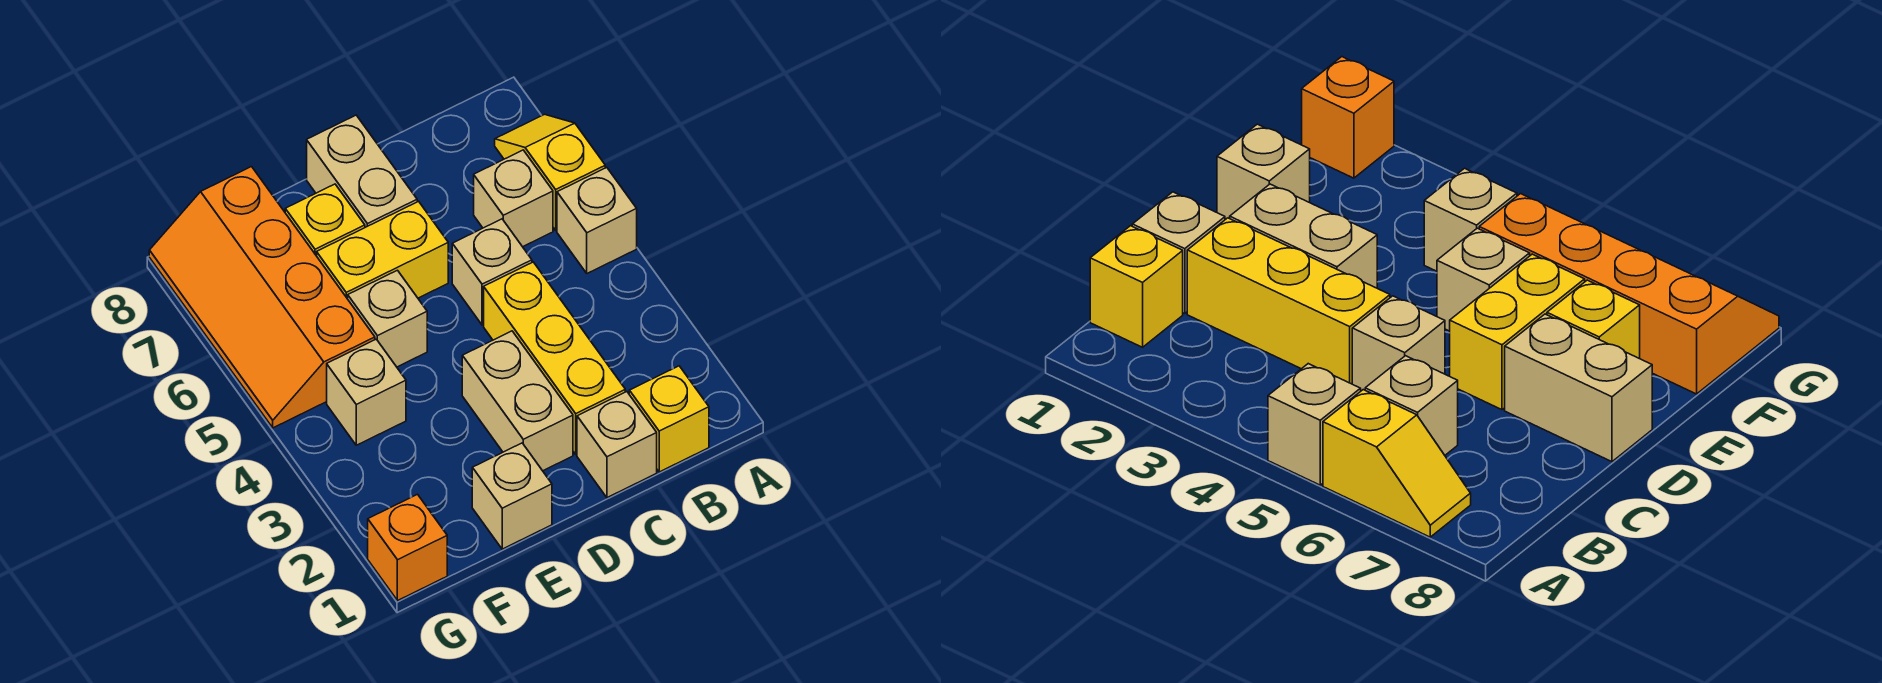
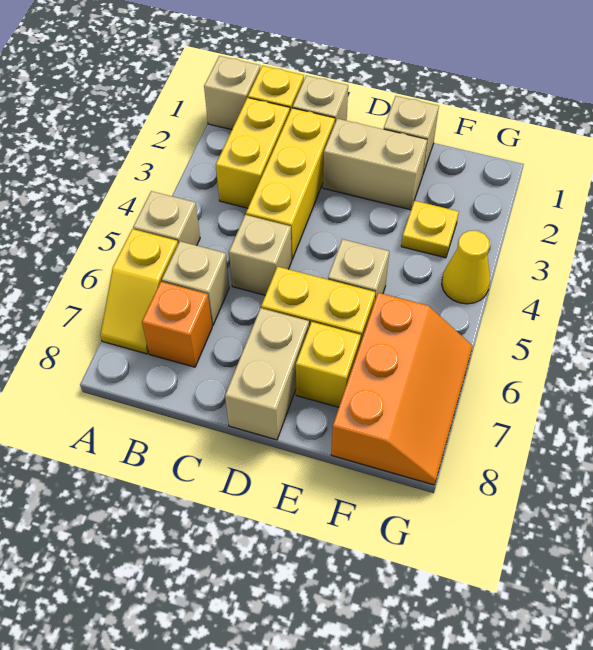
none -> yellow brick B2:B3 level 1
tan brick D2:D3 level 1 -> tan brick D2:E2 level 1
none -> yellow plate F3 level 1
tan brick F4 level 1 -> tan brick A1 level 1
orange slope F5:G8 level 1 top F -> orange slope F6:G8 level 1 top F
orange brick G1 level 1 -> orange brick B7 level 1
none -> yellow cone G4 level 1

